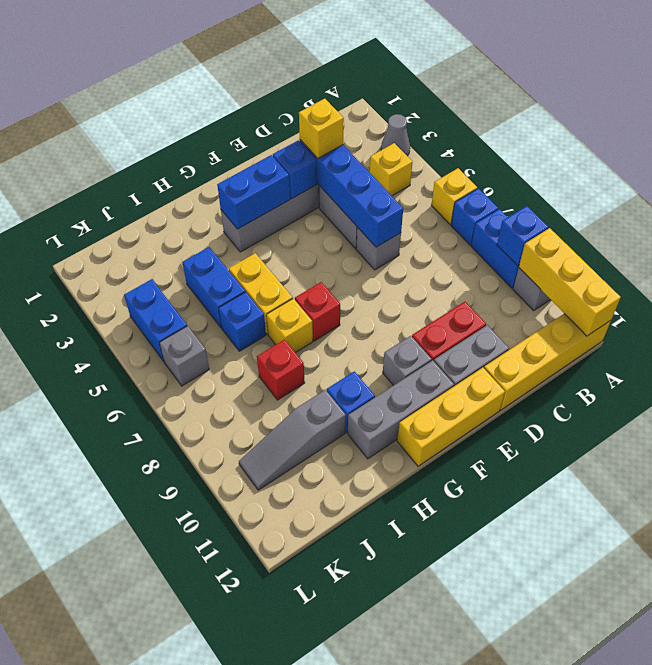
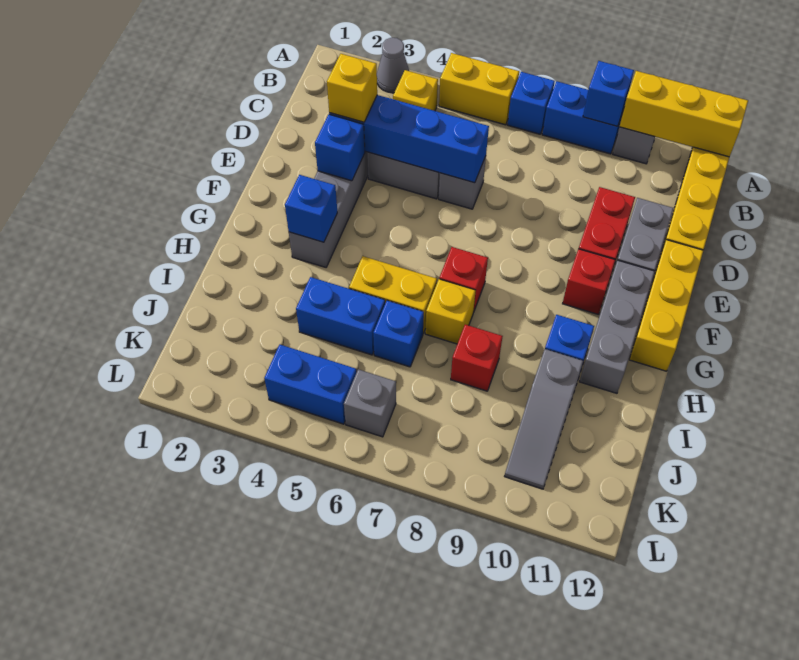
yellow brick A6 level 1 -> yellow brick A5:A6 level 1
blue brick F3:G3 level 2 -> blue brick G3 level 2
grey brick F10 level 1 -> red brick F10 level 1

